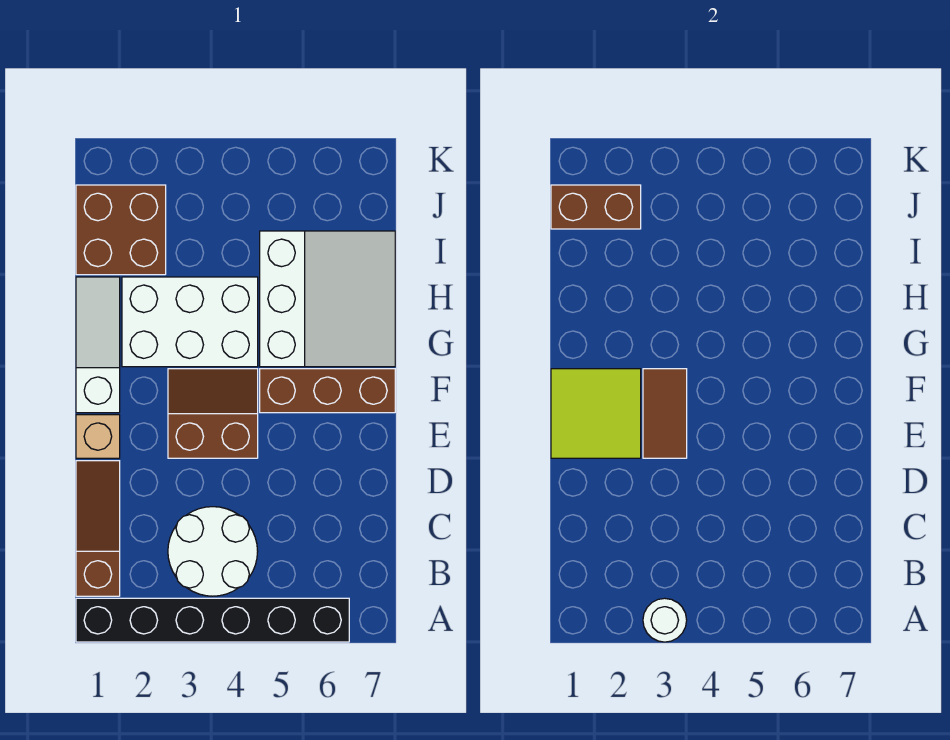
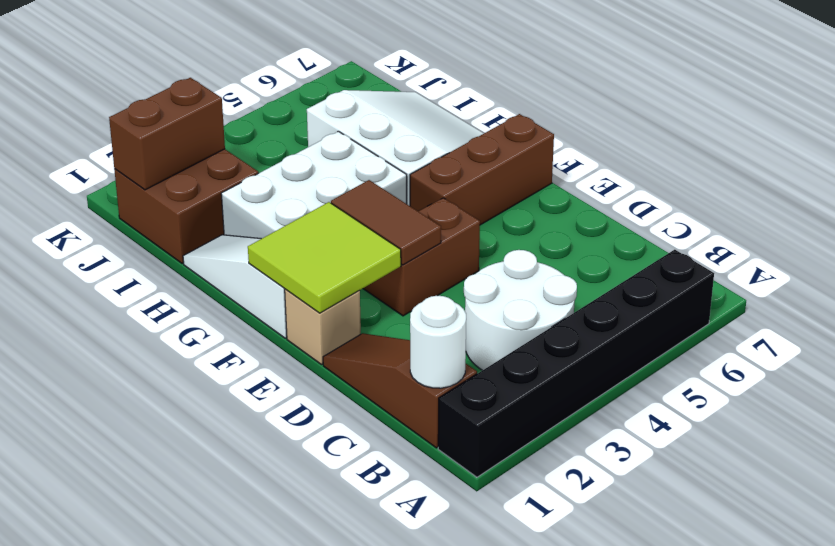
white round brick A3 level 2 -> white round brick B1 level 2

